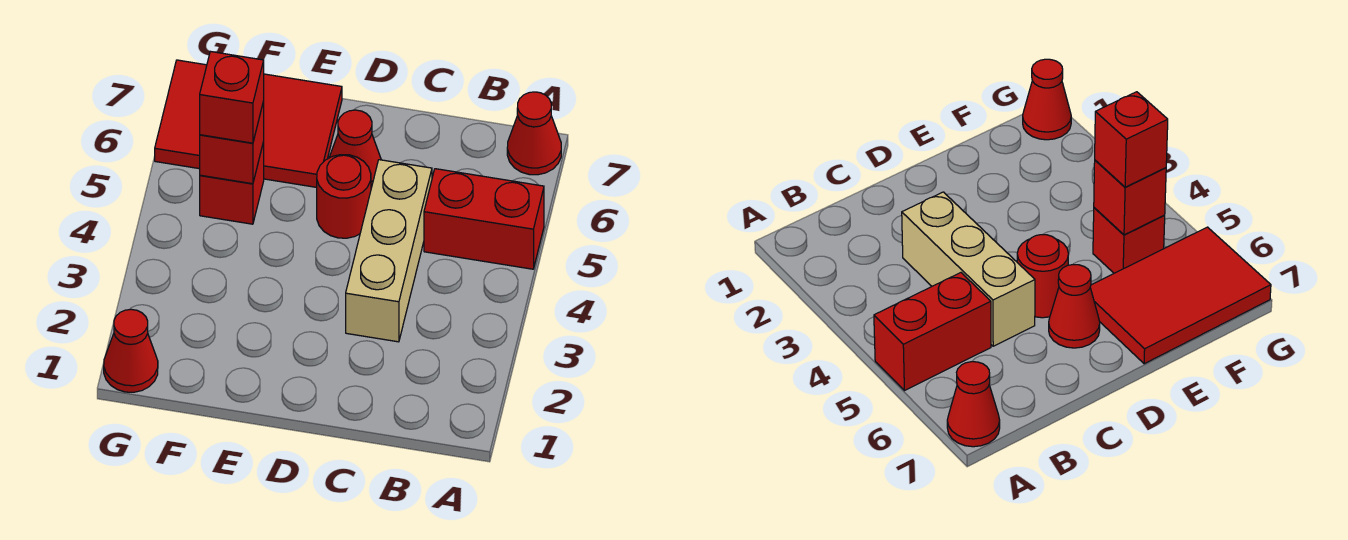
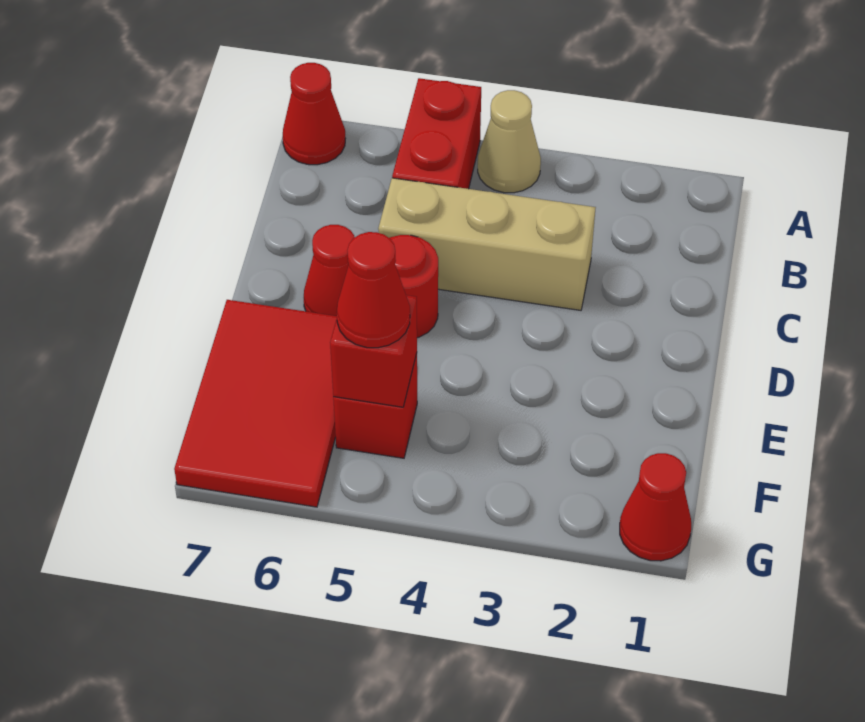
none -> tan cone A4 level 1
red brick F5 level 3 -> red cone F5 level 3

